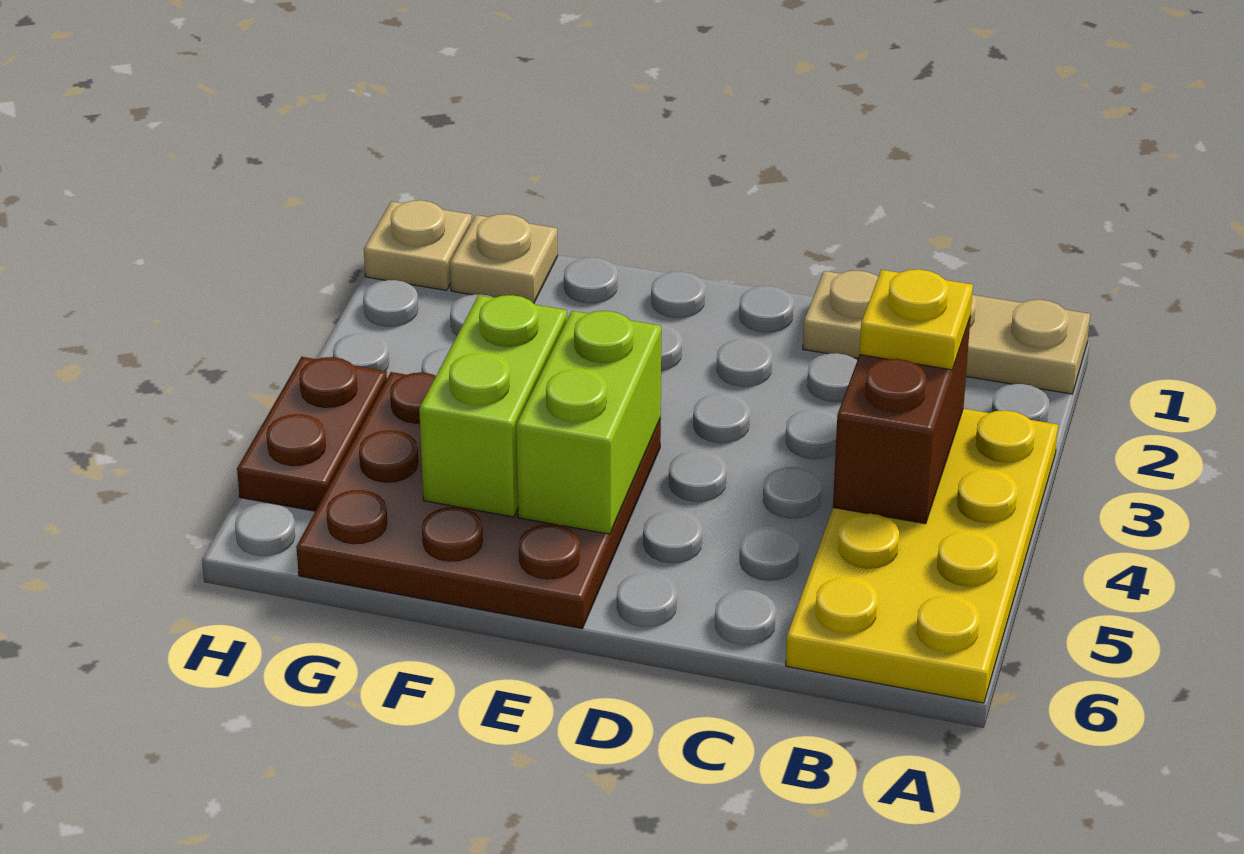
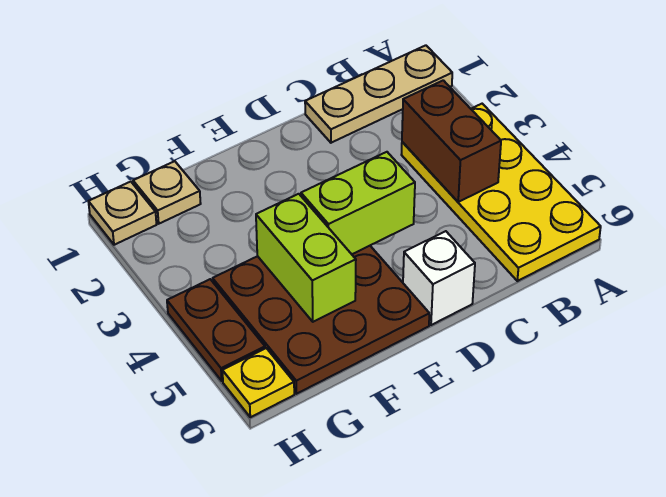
yellow plate B3 level 3 -> yellow plate H6 level 1
none -> white brick D6 level 1
lime brick E4:E5 level 2 -> lime brick D4:E4 level 2

